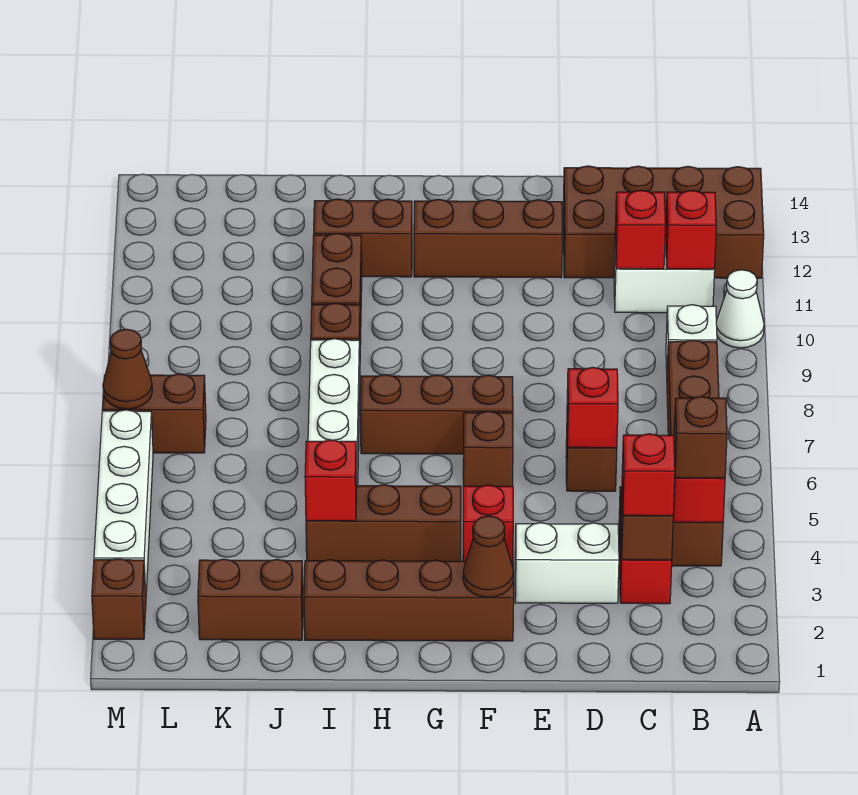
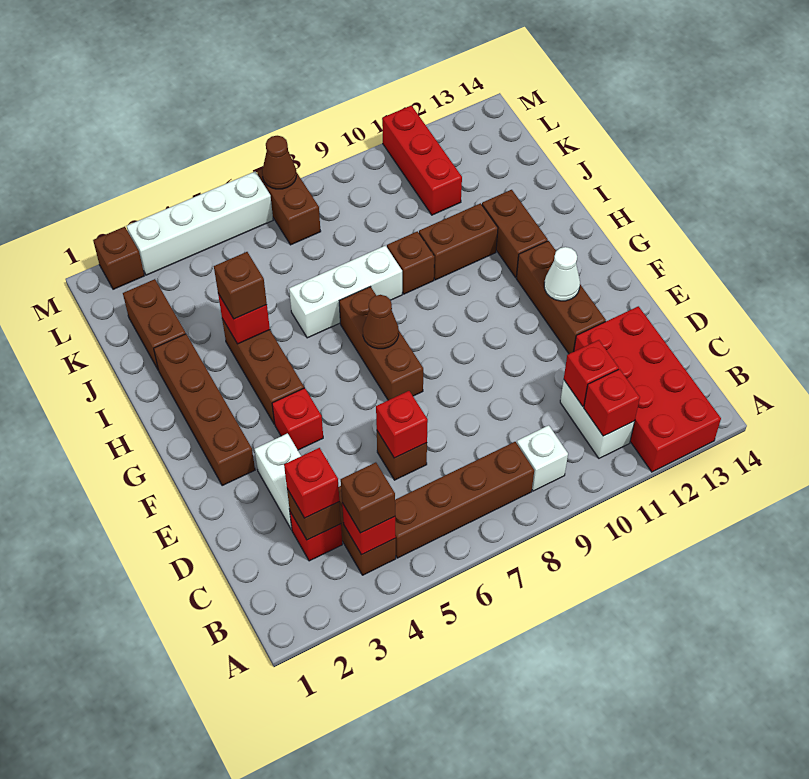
white cone A10 level 1 -> white cone F12 level 2
brown brick A12:D13 level 1 -> red brick A12:D13 level 1
brown cone F2 level 2 -> brown cone G7 level 2
brown brick F6 level 1 -> brown brick I4 level 3
none -> red brick K11:M11 level 1

